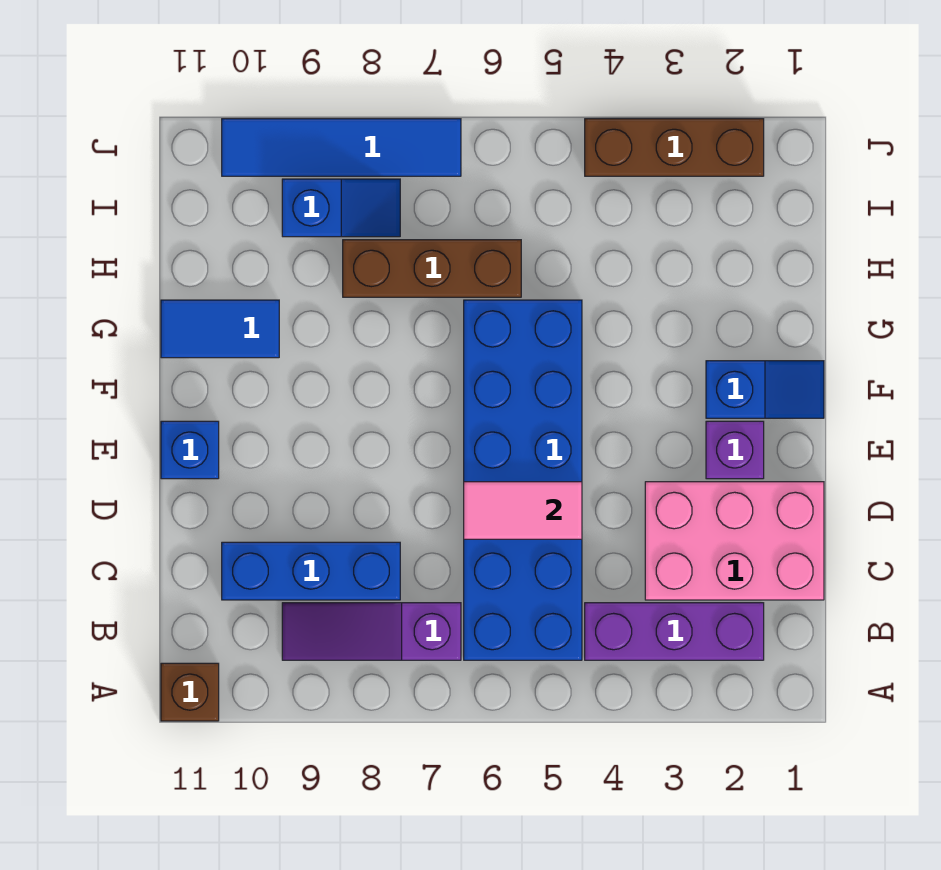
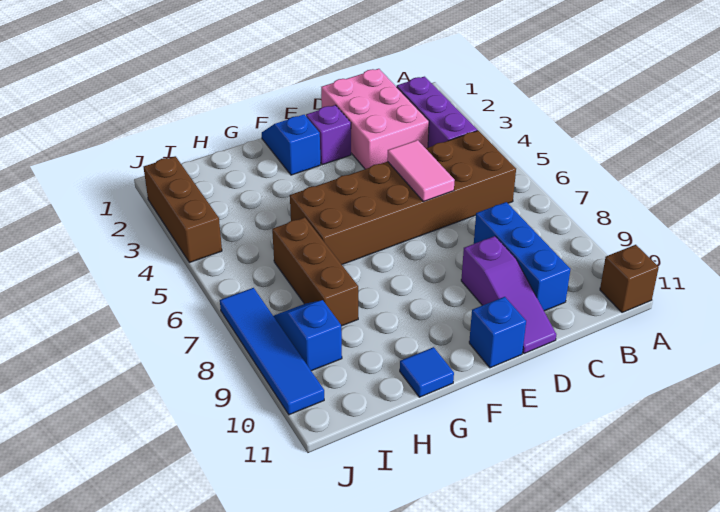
blue brick B5:G6 level 1 -> brown brick B5:G6 level 1
purple slope B7:B9 level 1 top 7 -> purple slope D9:D11 level 1 top 9
blue tile G10:G11 level 1 -> blue tile G11 level 1

